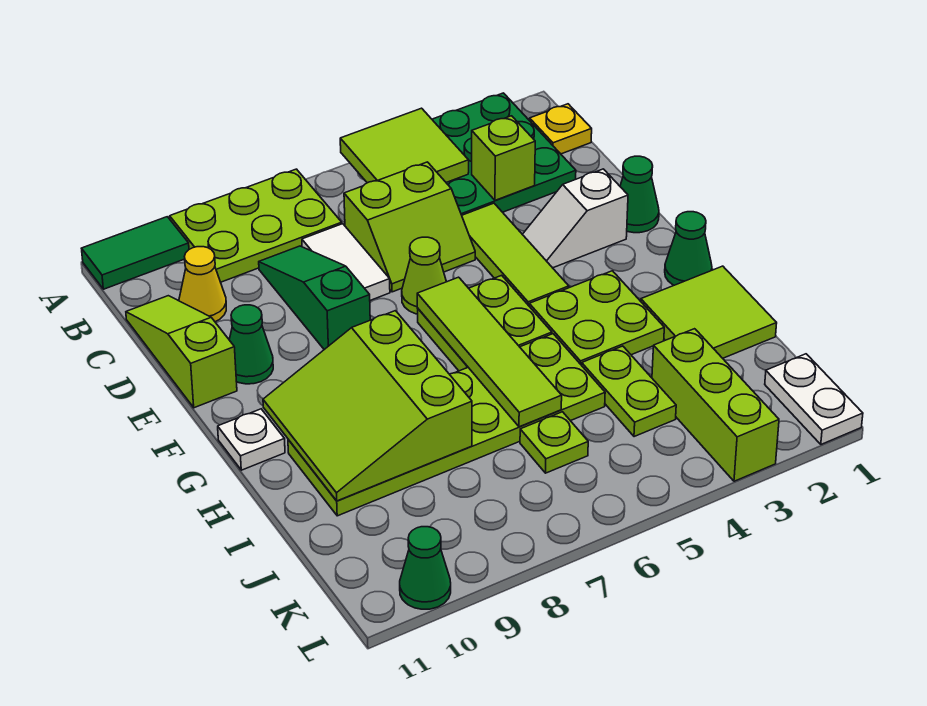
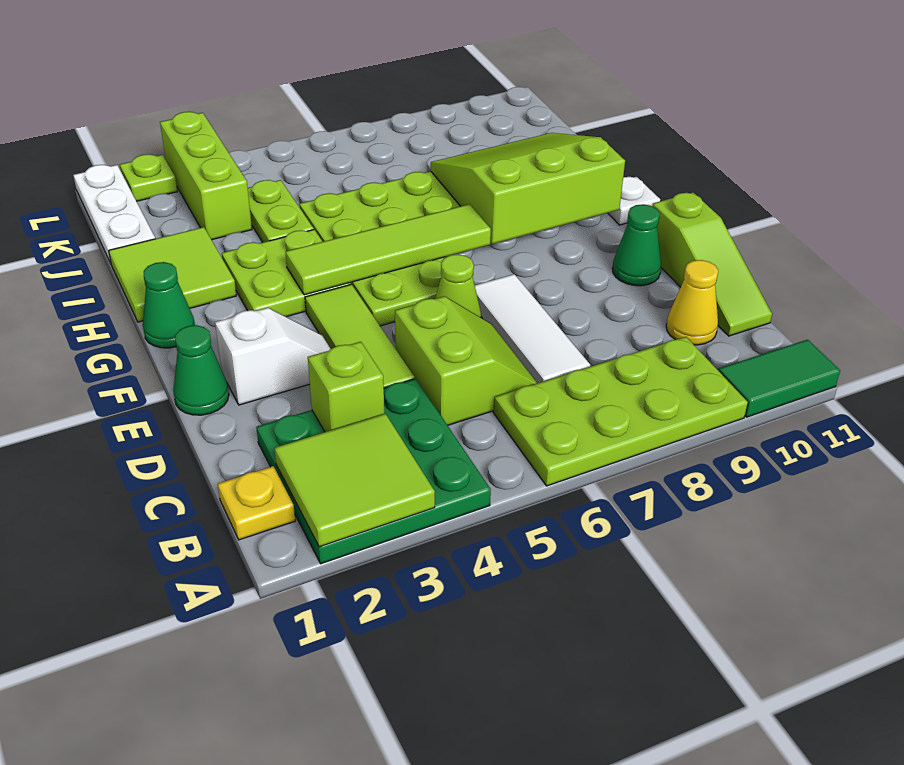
lime tile A4:B5 level 2 -> lime tile A2:B3 level 2
lime plate A7:B9 level 1 -> lime plate A6:B9 level 1
lime slope C5:D6 level 1 top C -> lime slope C5:D6 level 1 top 5
white tile C7:D7 level 1 -> white tile C7:E7 level 1
green slope C8:E8 level 1 top E -> none
lime tile F6:I6 level 2 -> lime tile G4:G7 level 2
lime slope G8:I10 level 2 top 8 -> lime slope G8:I10 level 2 top G
lime plate J6 level 1 -> lime plate L2 level 1
white plate K1:L1 level 1 -> white plate J1:L1 level 1
green cone L10 level 1 -> none

